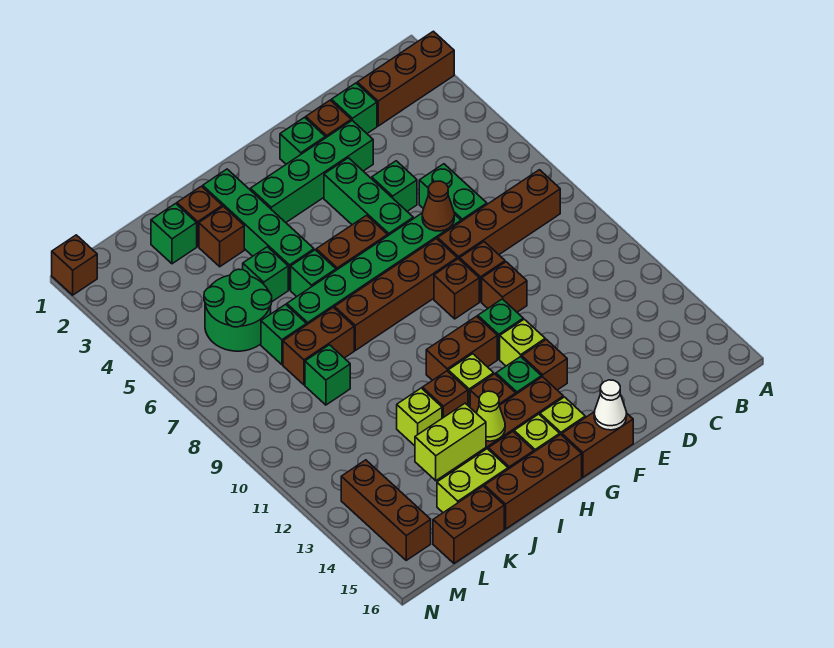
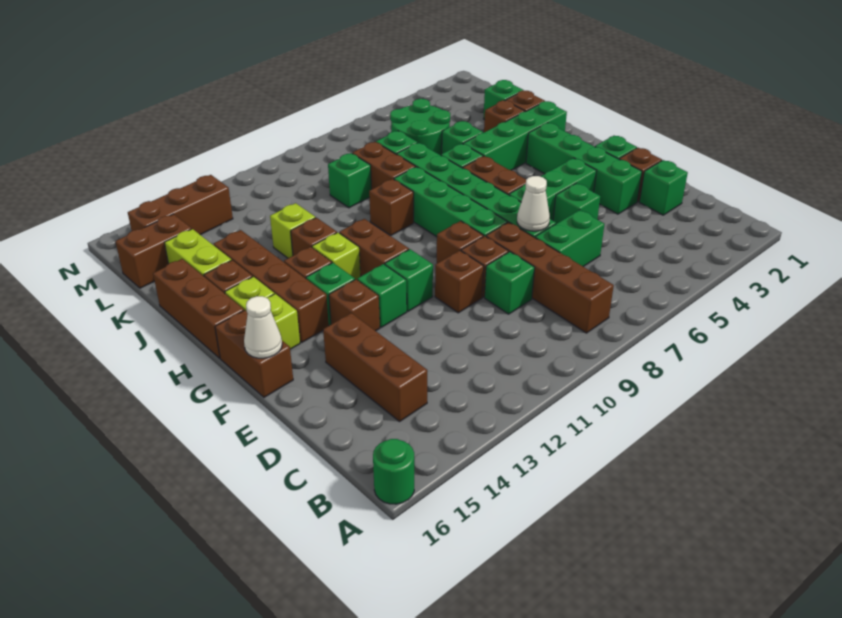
brown brick A2:C2 level 1 -> brown brick C14:E14 level 1
none -> green round brick A16 level 1
none -> green brick D9 level 1
brown cone E7 level 2 -> white cone E7 level 2
brown brick F8:I8 level 1 -> green brick F8:I8 level 1
lime brick F12 level 1 -> green brick F12 level 1
lime cone I14 level 2 -> none
lime brick J14:K14 level 2 -> none
brown brick K16:L16 level 1 -> brown brick L15:L16 level 1
brown brick N1 level 1 -> brown brick I9 level 1

